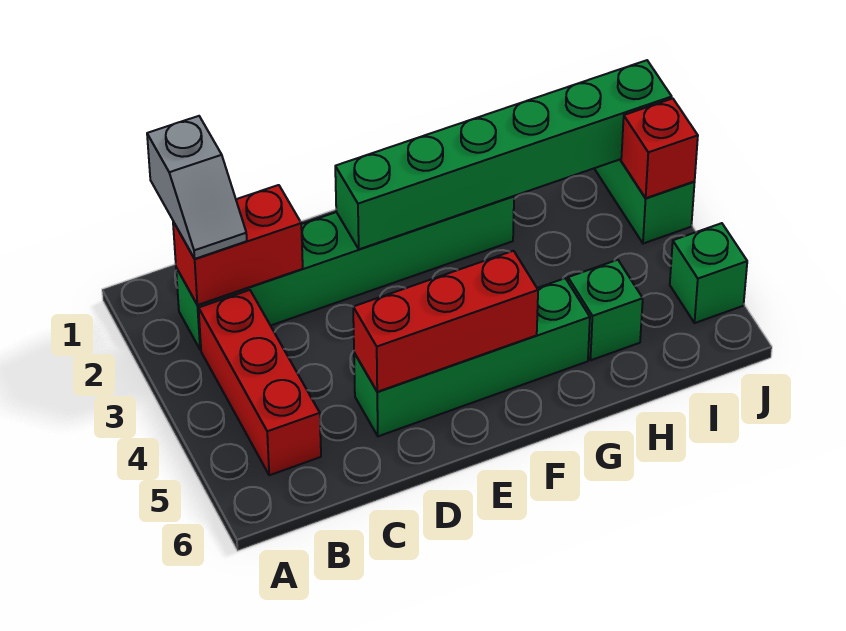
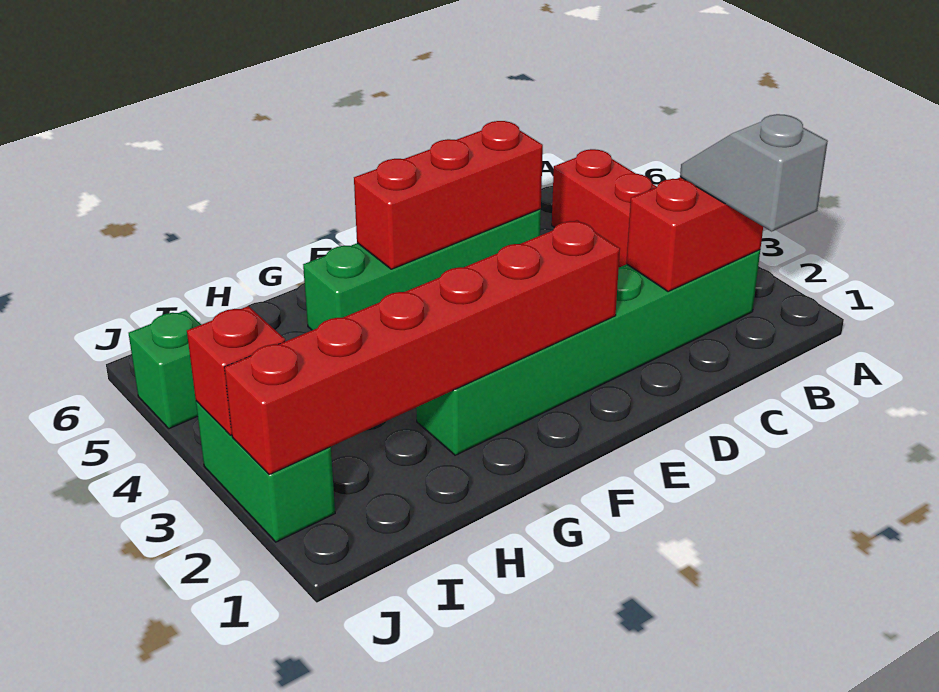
green brick E2:J2 level 2 -> red brick E2:J2 level 2
green brick H5 level 1 -> none

